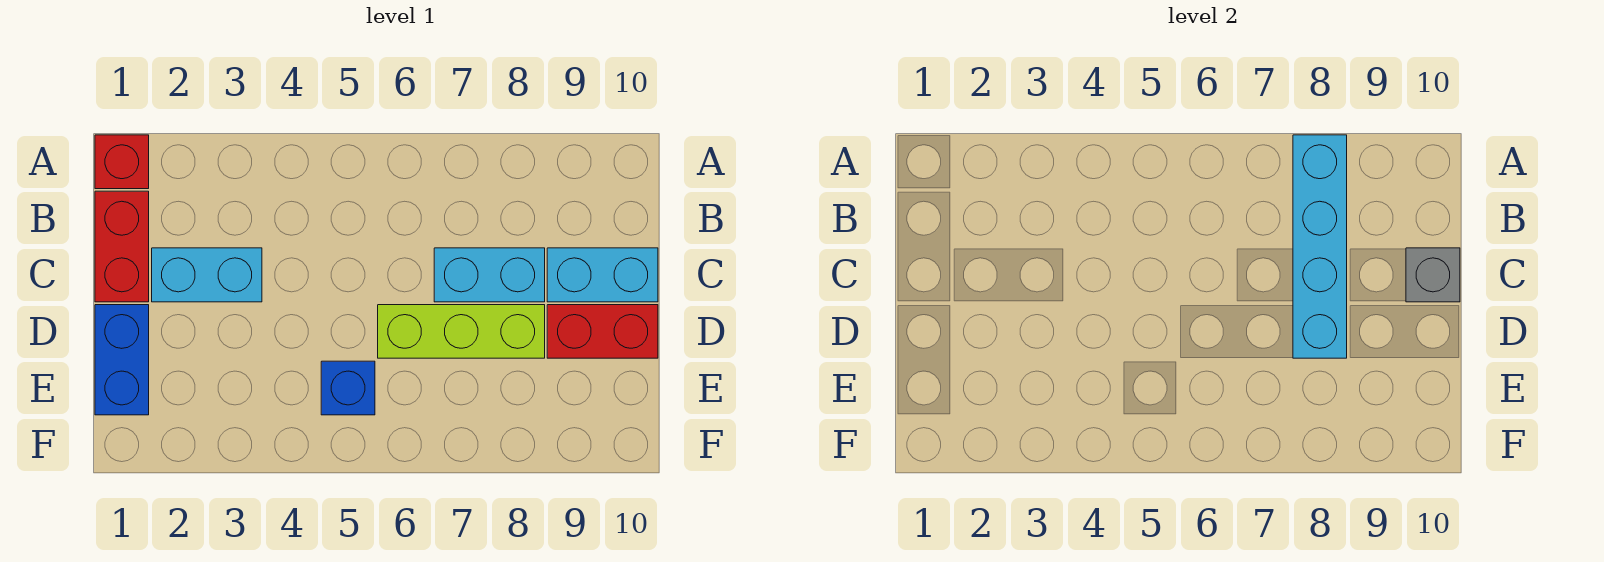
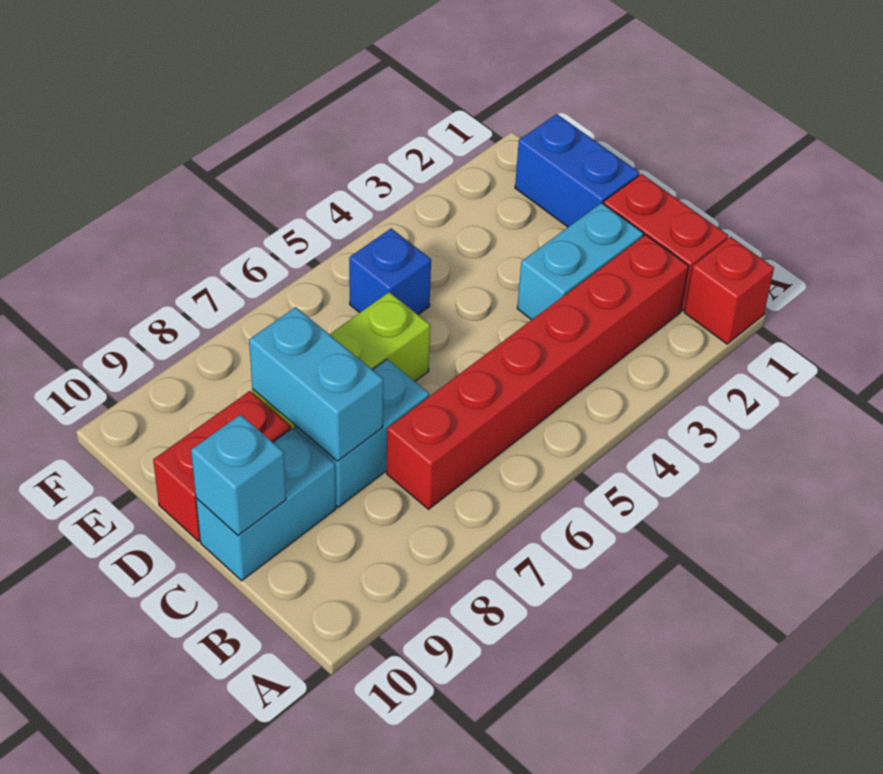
cyan brick A8:D8 level 2 -> cyan brick C8:D8 level 2
none -> red brick B2:B7 level 1
grey brick C10 level 2 -> cyan brick C10 level 2

